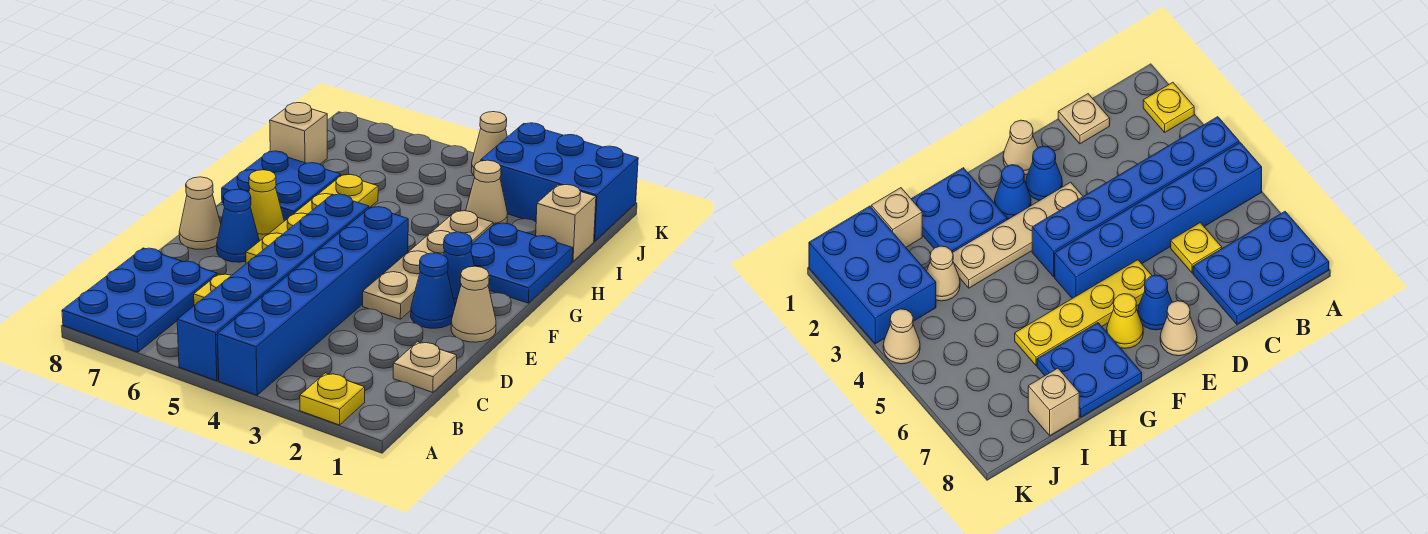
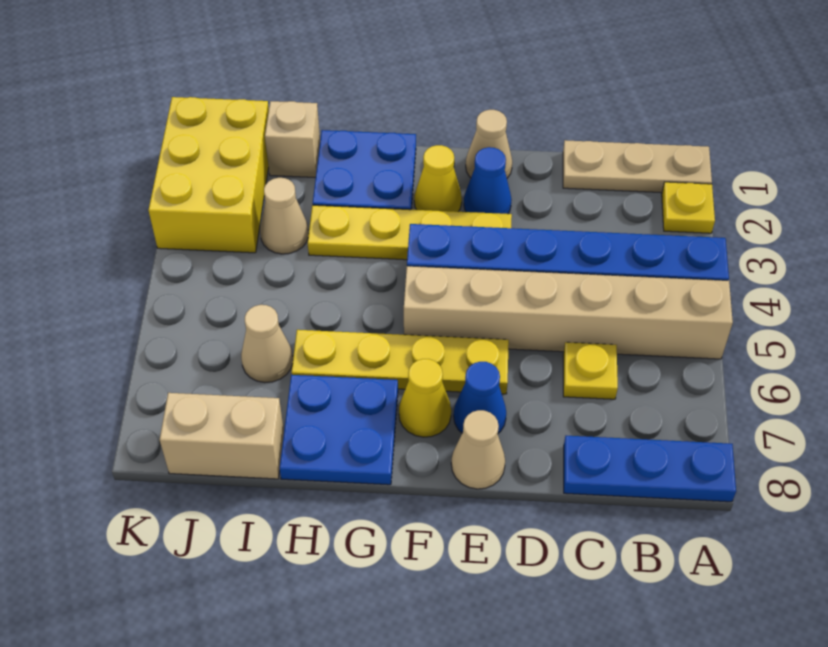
blue brick A5:F5 level 1 -> tan brick A5:F5 level 1
blue plate A7:C8 level 1 -> blue plate A8:C8 level 1
tan plate C1 level 1 -> tan plate A1:C1 level 1
tan plate E3:H3 level 1 -> yellow plate E3:H3 level 1
blue cone F2 level 1 -> yellow cone F2 level 1
tan brick I8 level 1 -> tan brick I8:J8 level 1
blue brick J1:K3 level 1 -> yellow brick J1:K3 level 1
tan cone K4 level 1 -> tan cone I6 level 1

